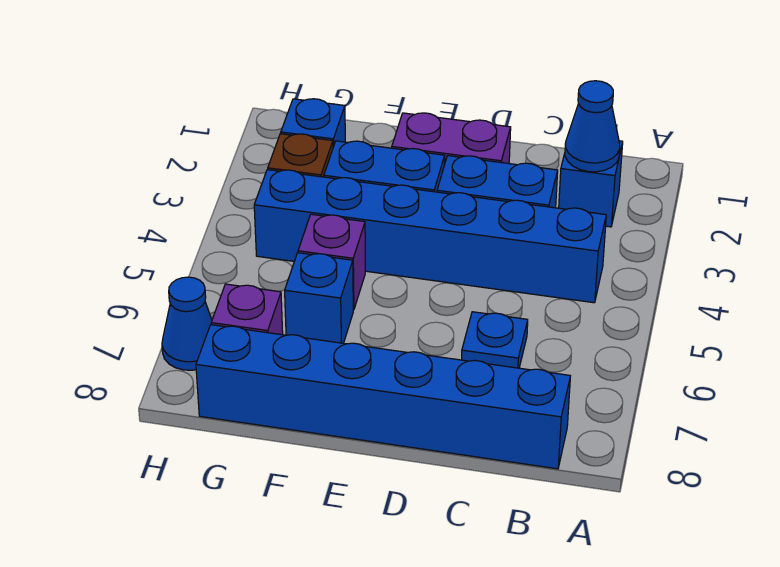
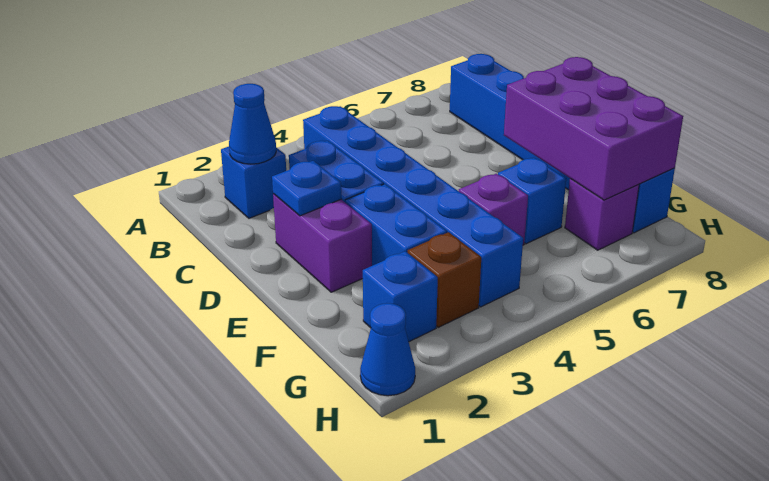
blue plate C6 level 1 -> blue plate D2 level 2
none -> purple brick E7:G8 level 2
blue cone H7 level 1 -> blue cone H1 level 1

